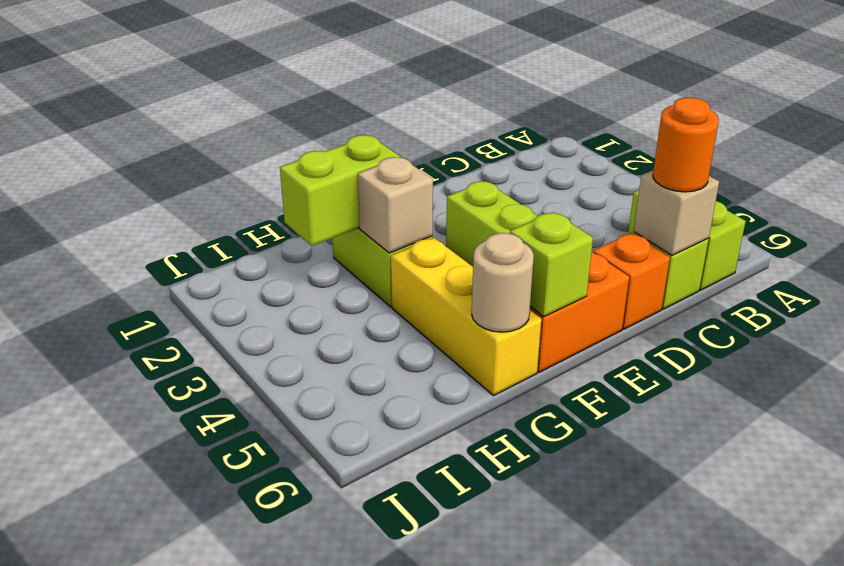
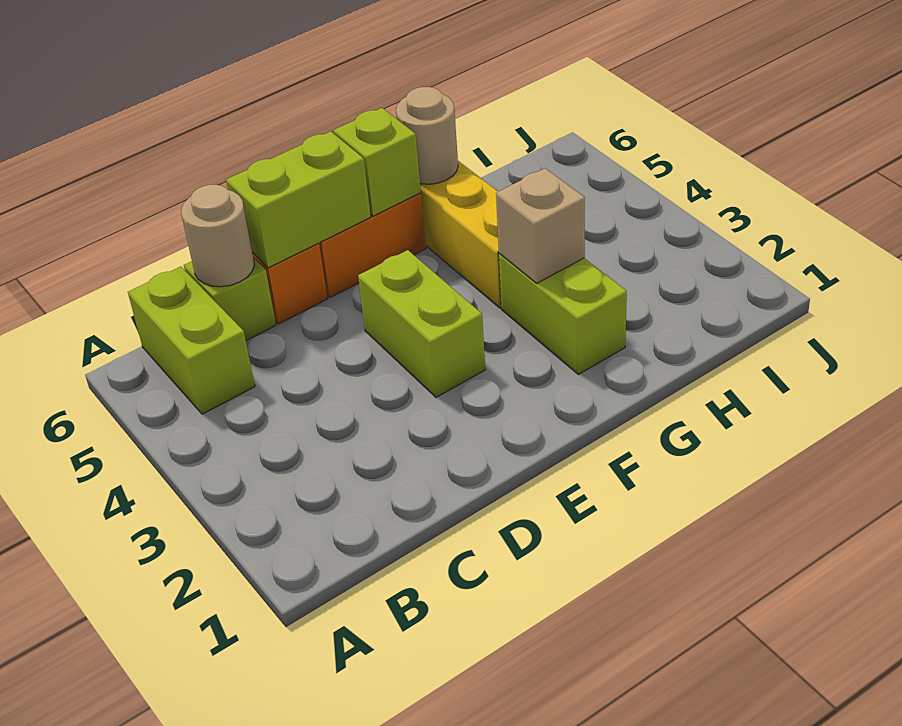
tan brick C6 level 2 -> tan round brick C6 level 2
orange round brick C6 level 3 -> none
lime brick G2:H2 level 2 -> lime brick D6:E6 level 2

